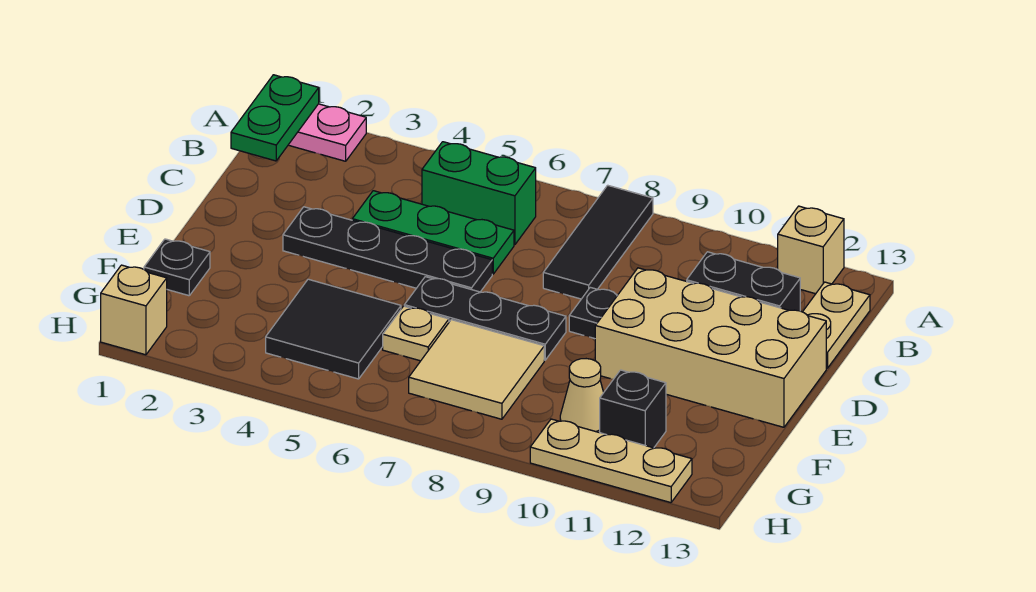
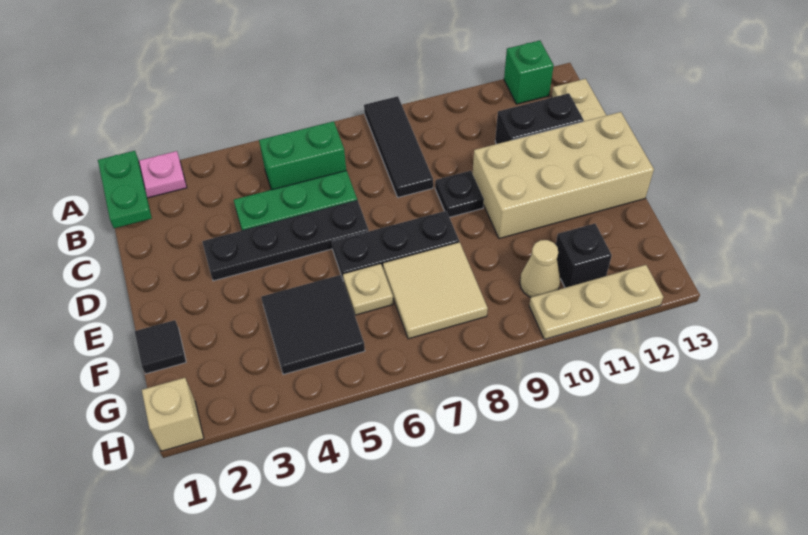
tan brick A12 level 1 -> green brick A12 level 1
black plate F1 level 1 -> black tile F1 level 1

